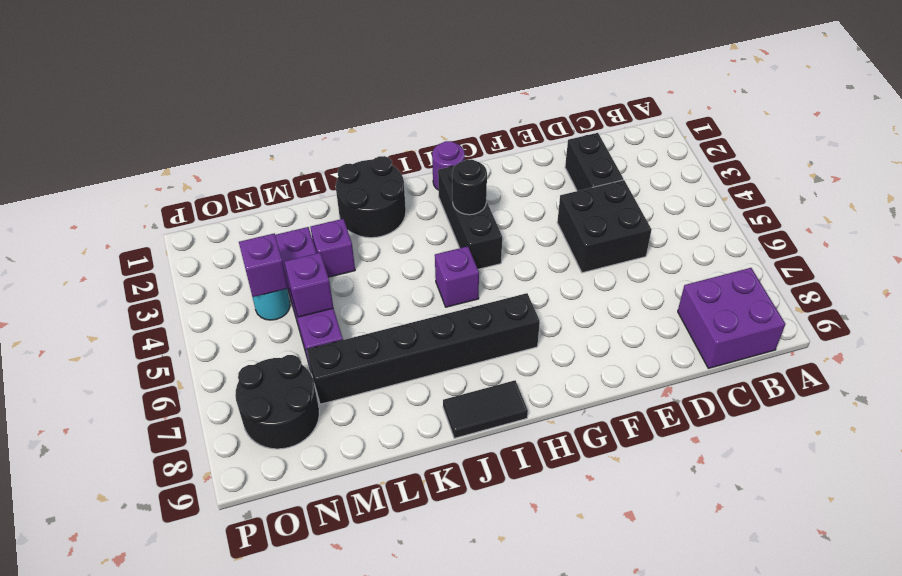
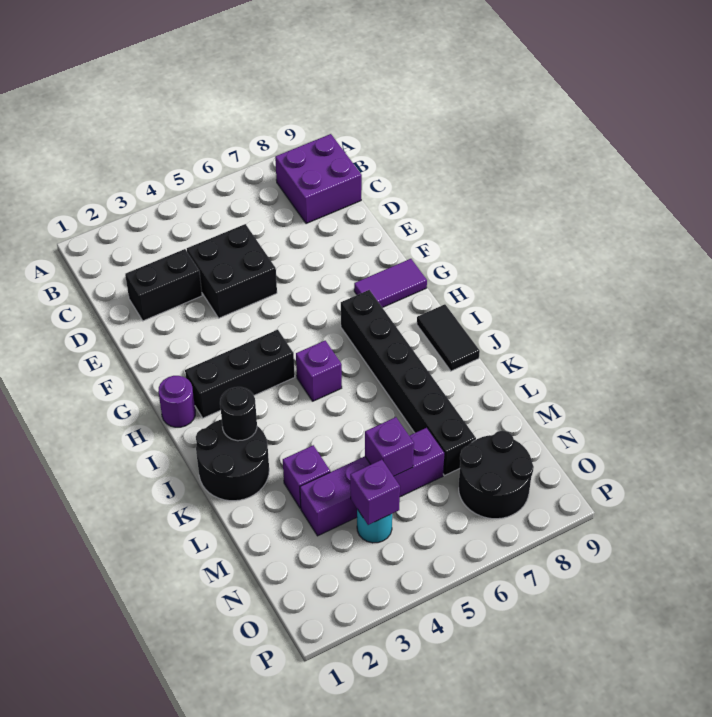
none -> purple tile G8:G9 level 1
black round brick H3 level 2 -> black round brick J2 level 2

